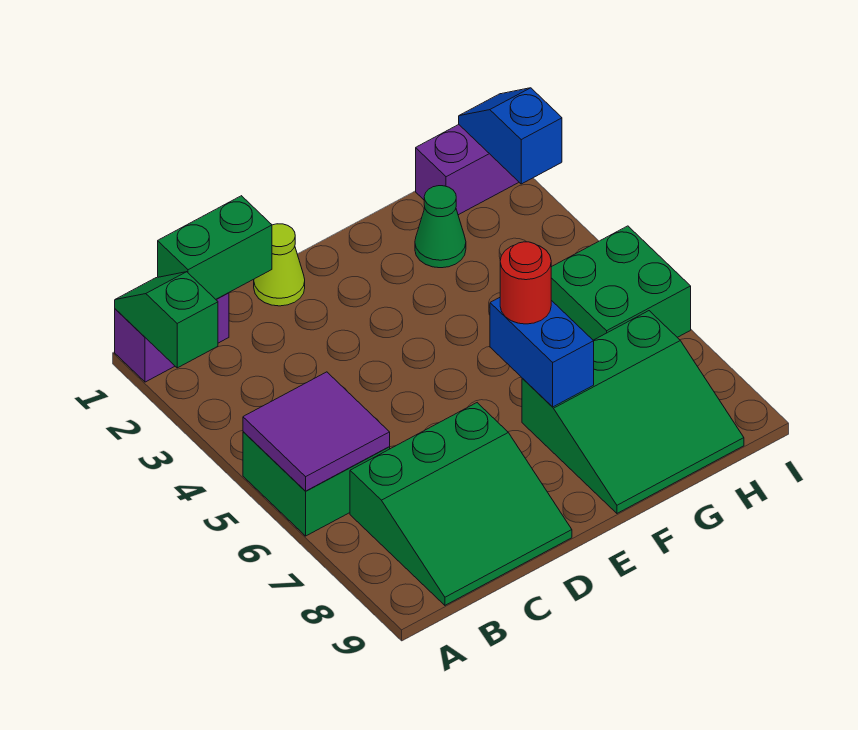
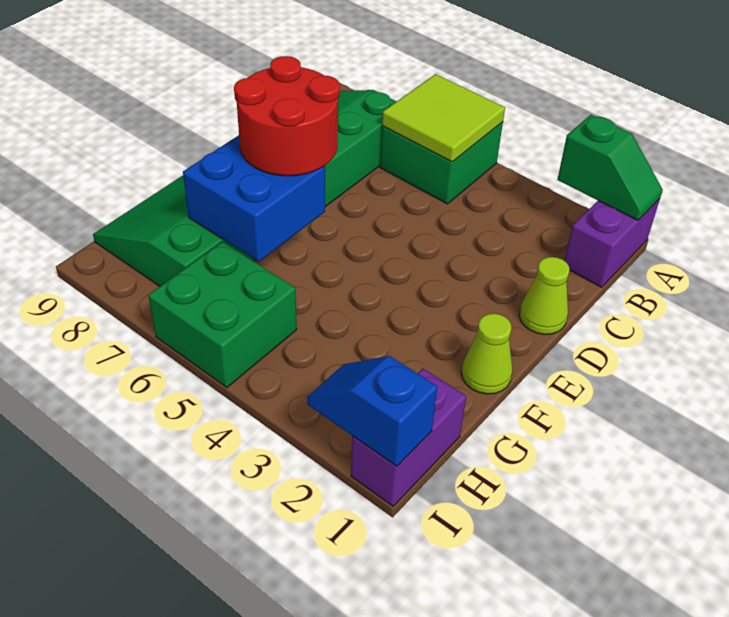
purple tile A5:B6 level 2 -> lime tile A5:B6 level 2
green brick B1:C1 level 2 -> none
none -> lime cone F1 level 1
blue brick F6:F7 level 2 -> blue brick F6:G7 level 2
red round brick F6 level 3 -> red round brick E6:F7 level 3
green cone G2 level 1 -> none
blue slope I1:I2 level 2 top 2 -> blue slope I1:I2 level 2 top 1

